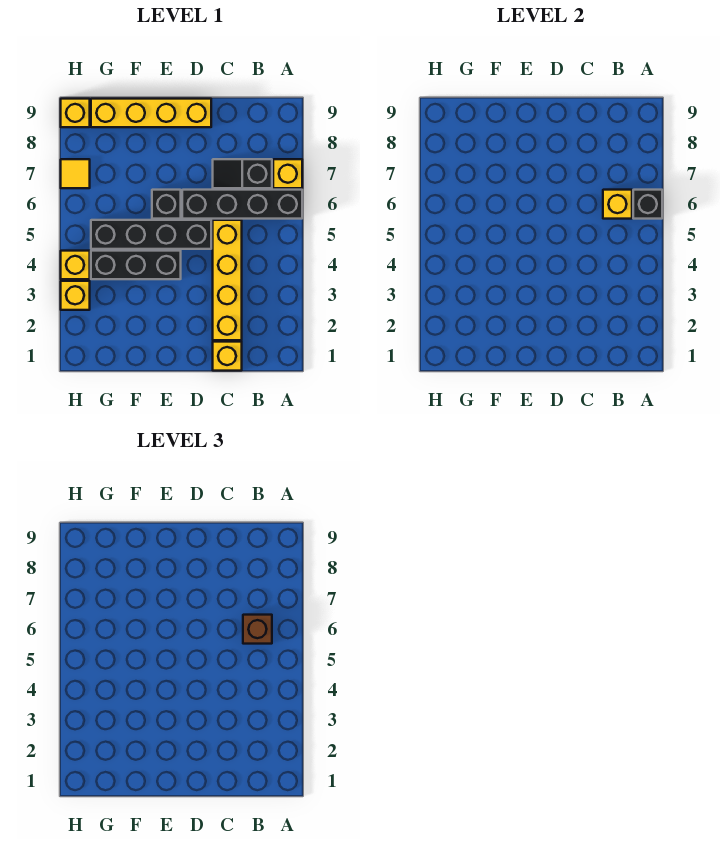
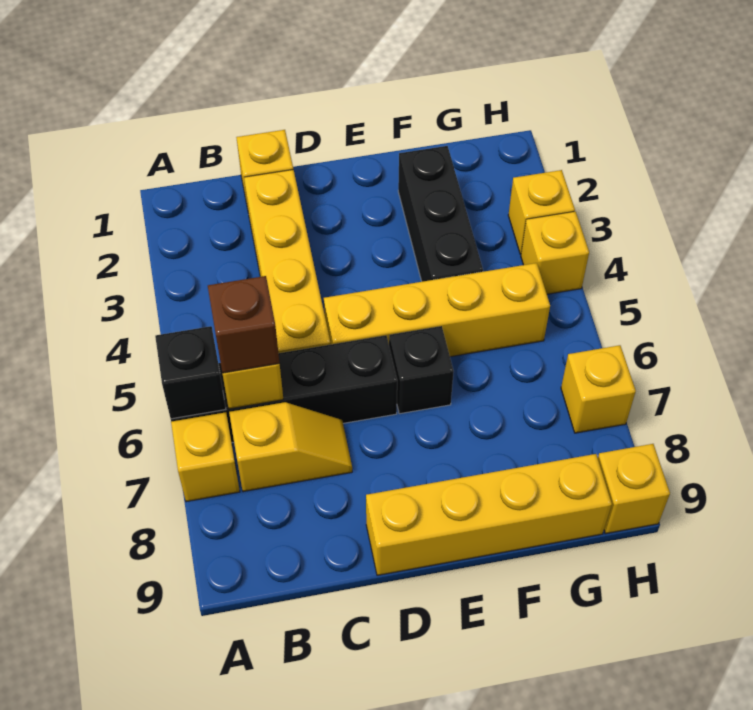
black slope B7:C7 level 1 top B -> yellow slope B7:C7 level 1 top B
black brick D5:G5 level 1 -> yellow brick D5:G5 level 1
black brick E4:G4 level 1 -> black brick F2:F4 level 1
yellow tile H7 level 1 -> yellow brick H7 level 1

